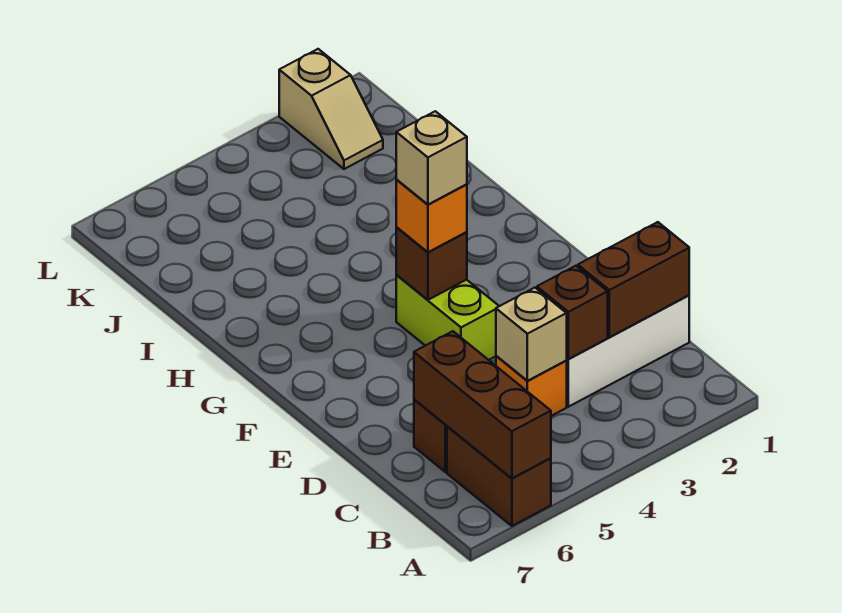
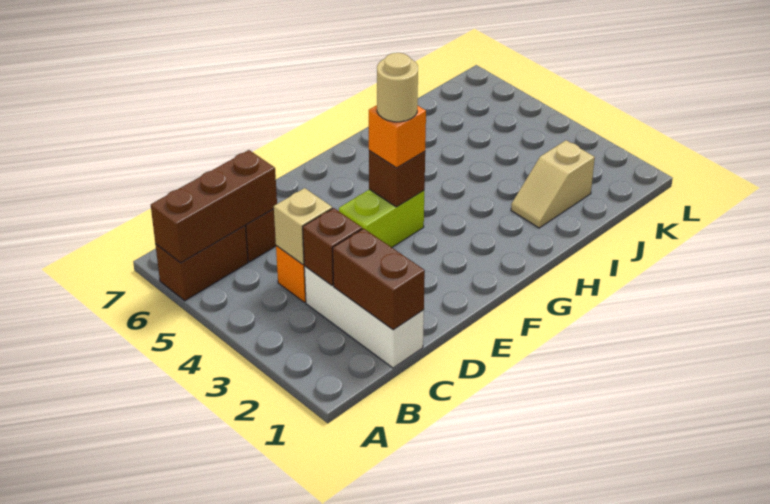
tan brick F4 level 4 -> tan round brick F4 level 4
tan slope K2:L2 level 1 top L -> tan slope I2:J2 level 1 top J

